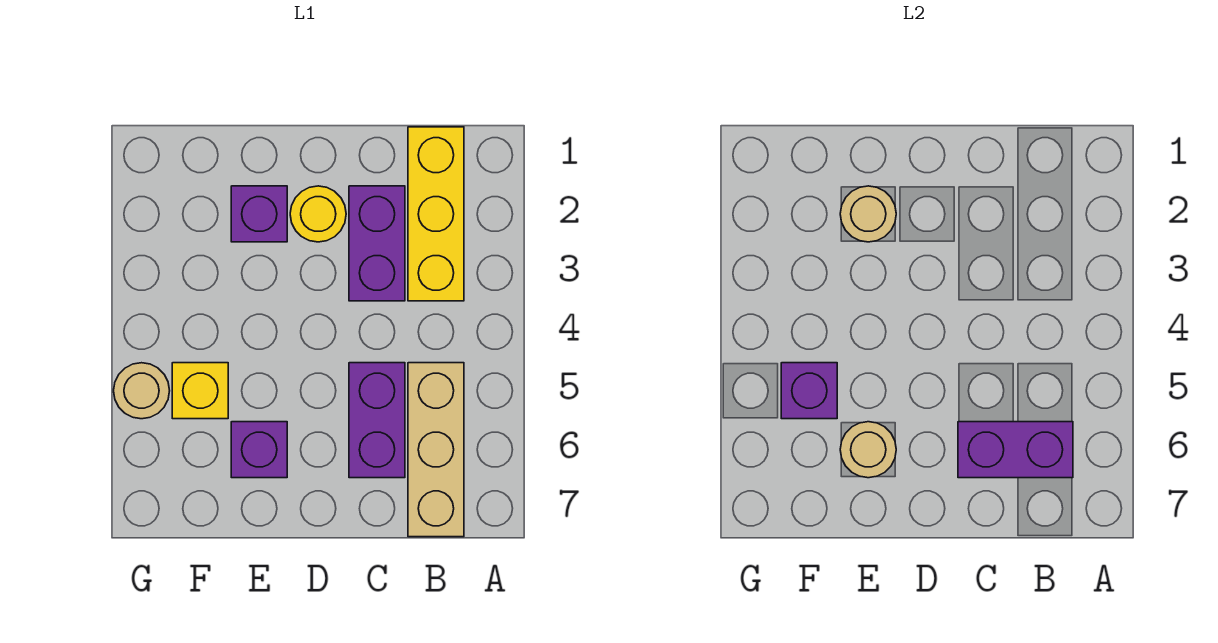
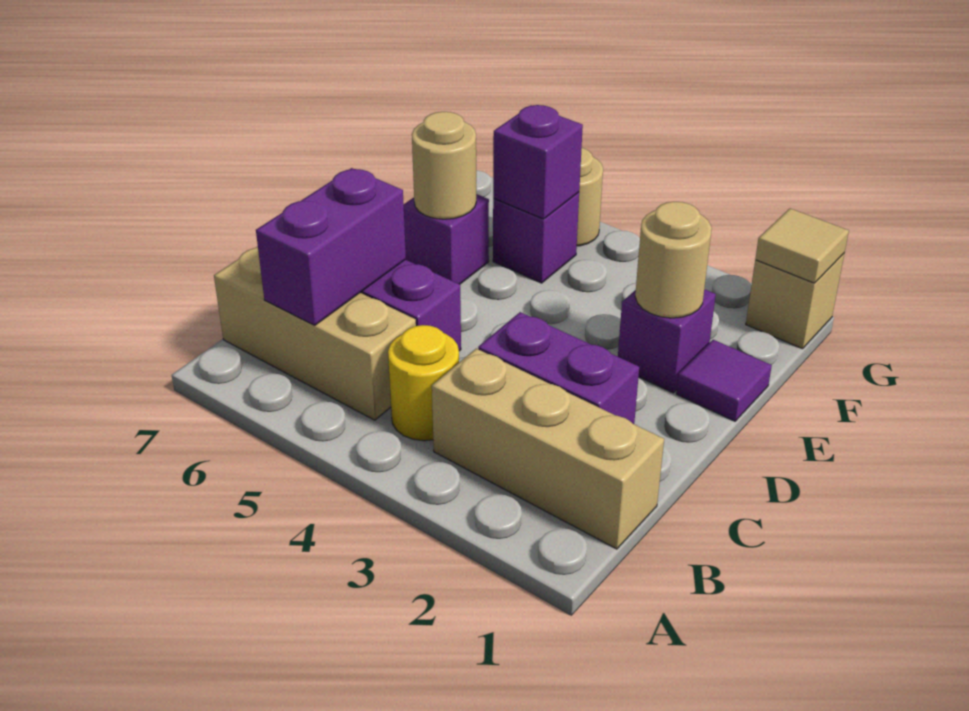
yellow brick B1:B3 level 1 -> tan brick B1:B3 level 1
yellow round brick D2 level 1 -> yellow round brick B4 level 1
none -> purple tile E1 level 1
yellow brick F5 level 1 -> purple brick F5 level 1
none -> tan brick G1 level 1
none -> tan tile G1 level 2

